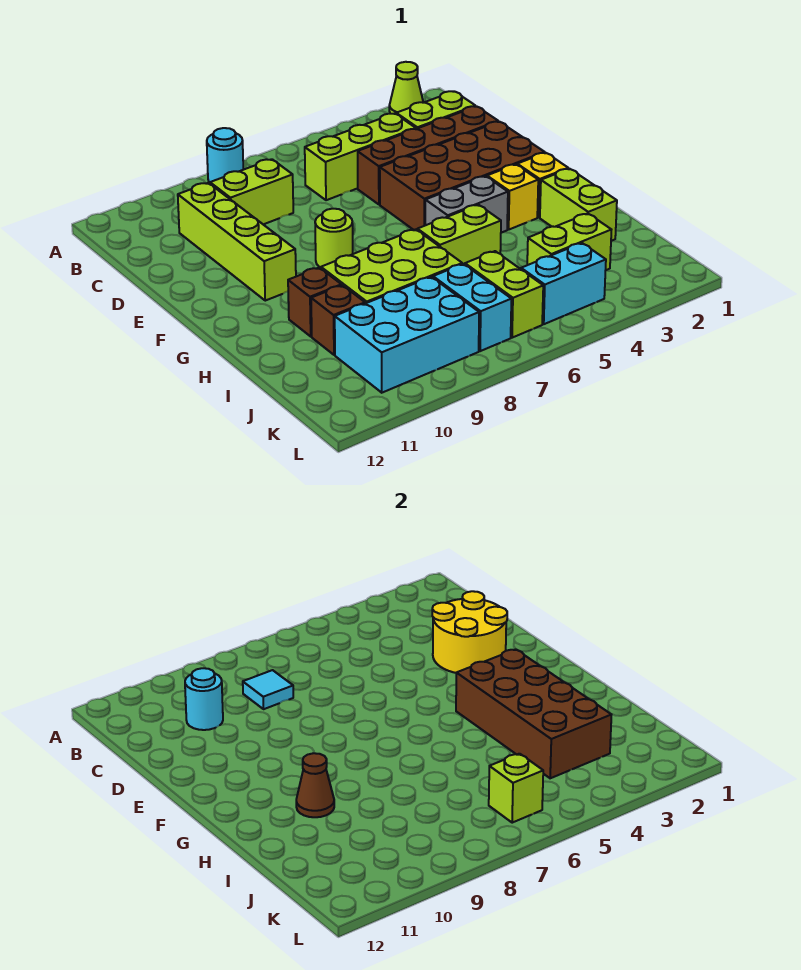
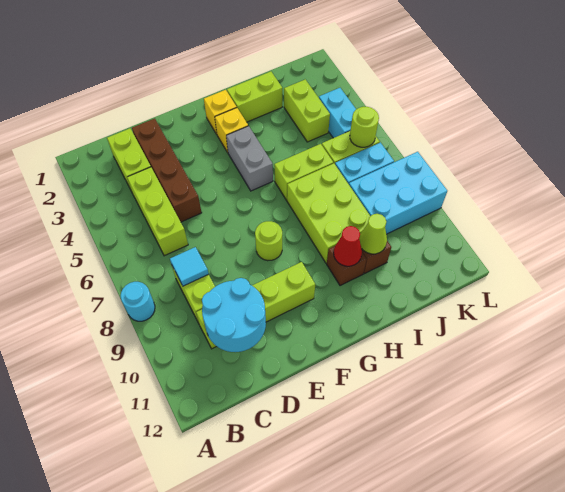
lime cone A2 level 1 -> lime cone I10 level 2
cyan round brick C10 level 2 -> cyan round brick C10:D11 level 2
yellow round brick D2:E3 level 2 -> none
brown brick E2:F5 level 1 -> none
brown brick G3:J4 level 2 -> none
lime brick H5:H6 level 1 -> lime brick H6:I6 level 1
brown cone H10 level 2 -> red cone H10 level 2
cyan brick J8:K10 level 1 -> cyan brick J8:L9 level 1
lime brick K6 level 2 -> lime round brick K6 level 2

